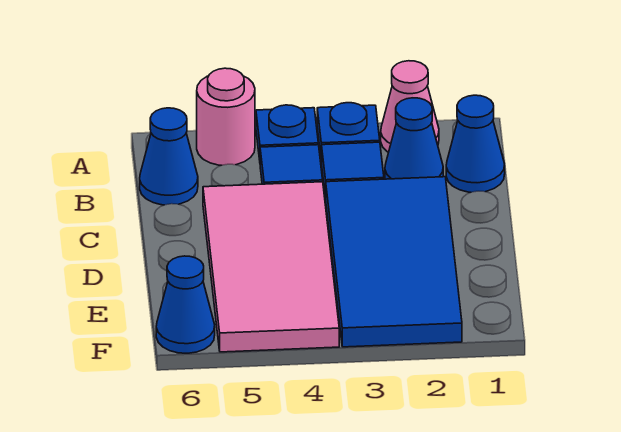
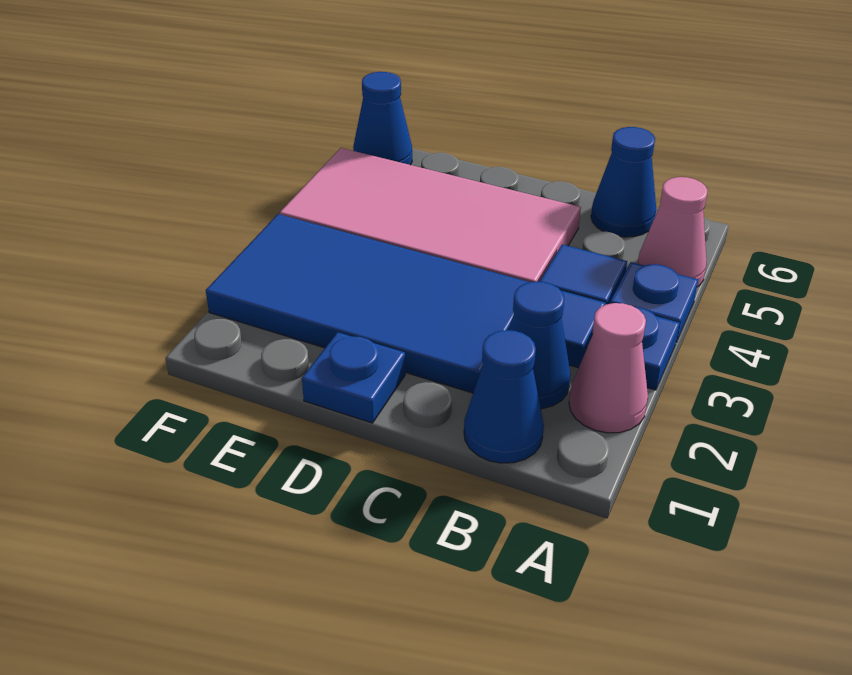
pink round brick A5 level 1 -> pink cone A5 level 1
none -> blue plate D1 level 1

